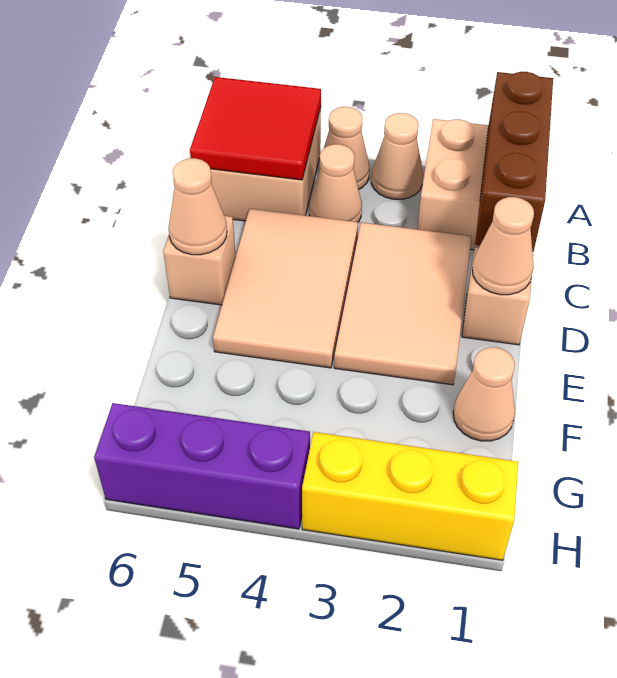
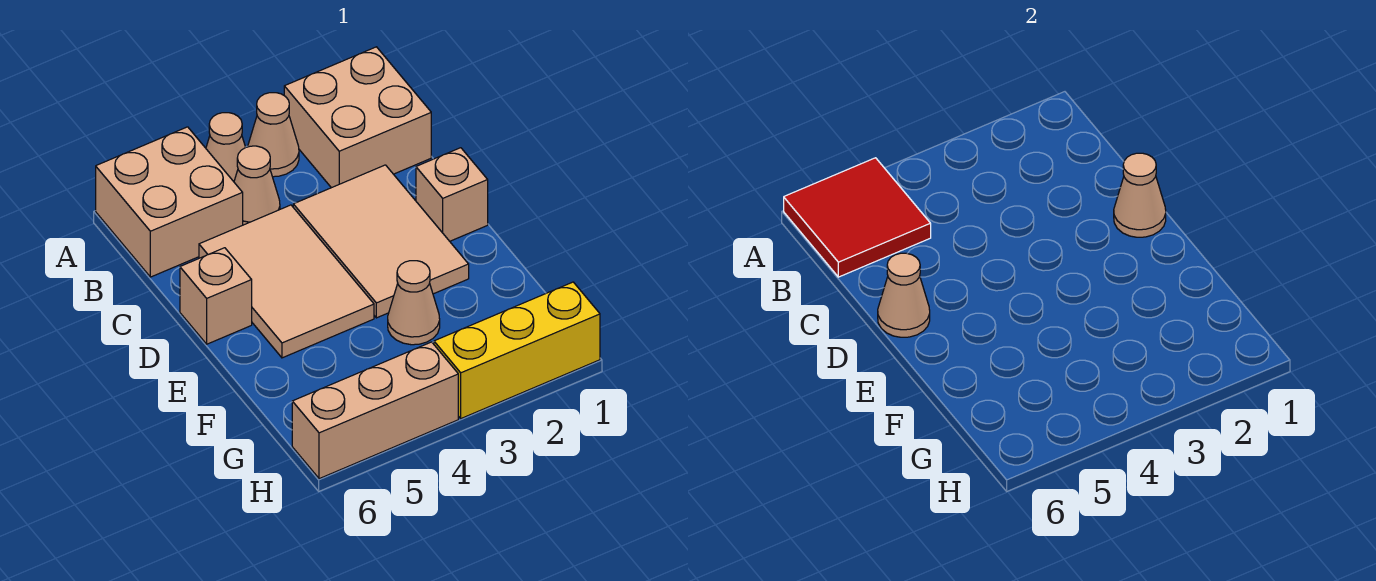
brown brick A1:C1 level 2 -> none
tan cone F1 level 1 -> tan cone F3 level 1
purple brick H4:H6 level 1 -> tan brick H4:H6 level 1

